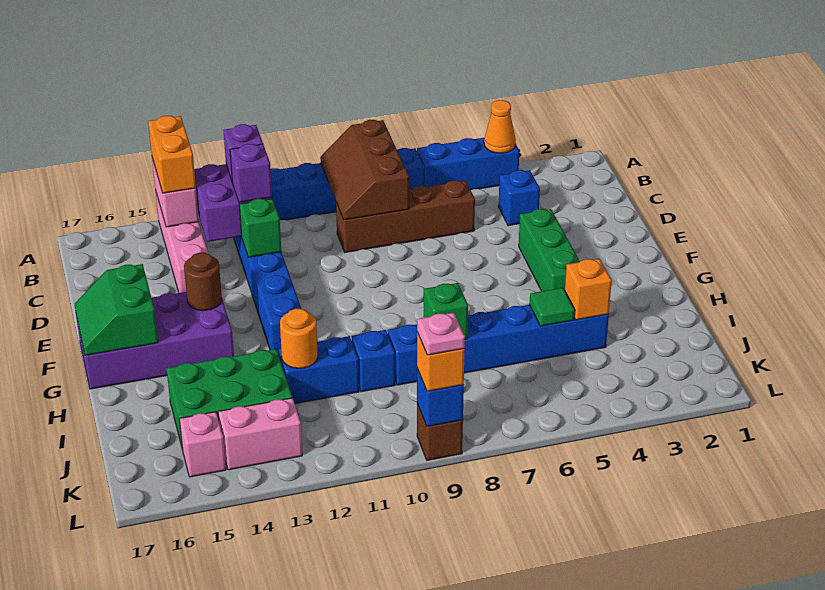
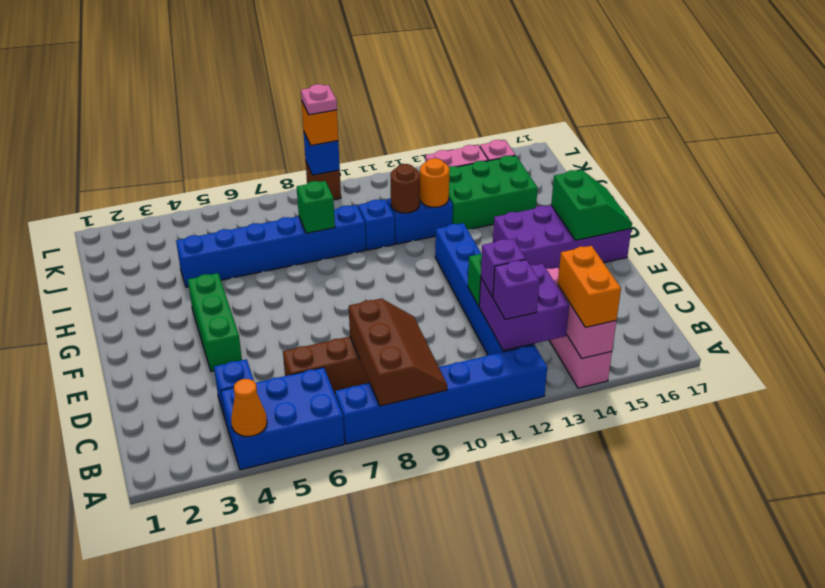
blue brick A4:A6 level 1 -> blue brick A4:B6 level 1
brown round brick F14 level 2 -> brown round brick I11 level 2
orange brick I4 level 2 -> none
green tile I5 level 2 -> none

